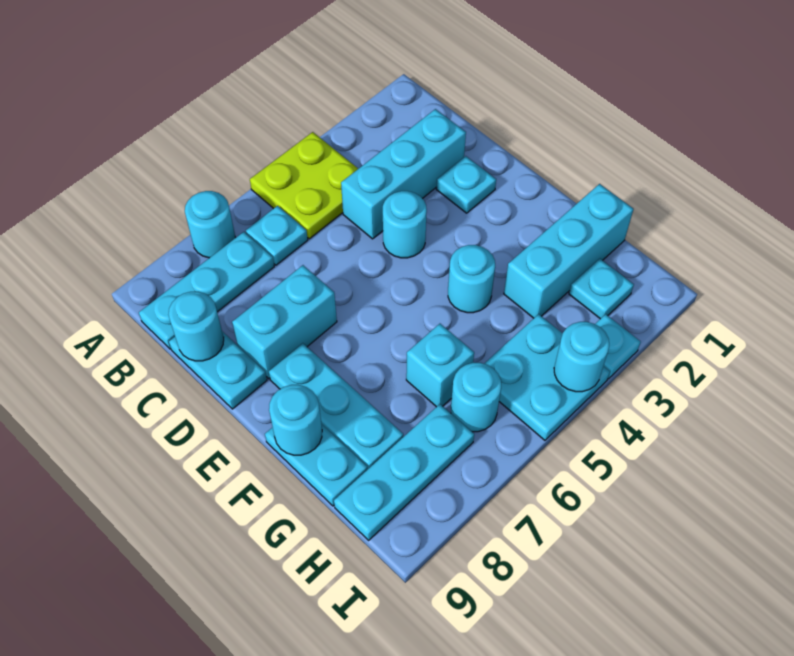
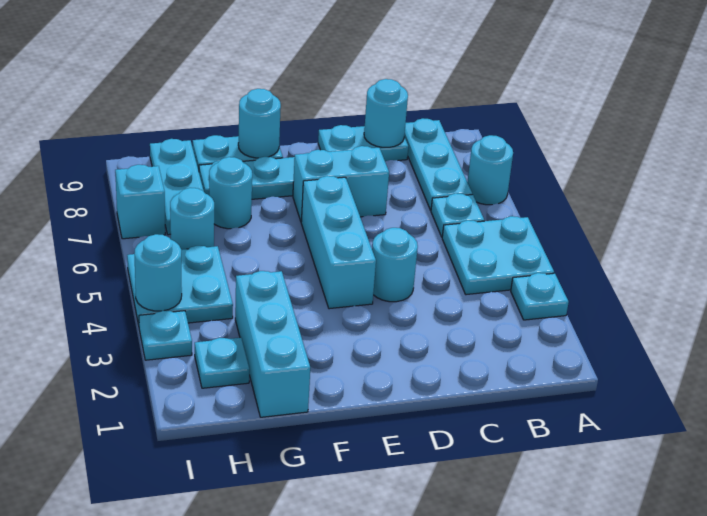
lime plate A4:B5 level 1 -> cyan plate A4:B5 level 1
cyan brick C2:C4 level 1 -> cyan brick E4:E6 level 1
cyan plate D2 level 1 -> cyan plate A3 level 1
cyan brick D7:D8 level 1 -> cyan brick D7:E7 level 1
cyan round brick F4 level 1 -> cyan round brick G7 level 1
cyan brick G6 level 1 -> cyan brick I7 level 1

